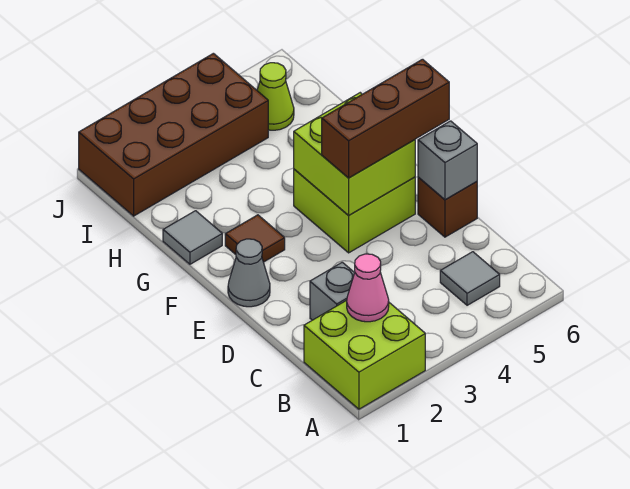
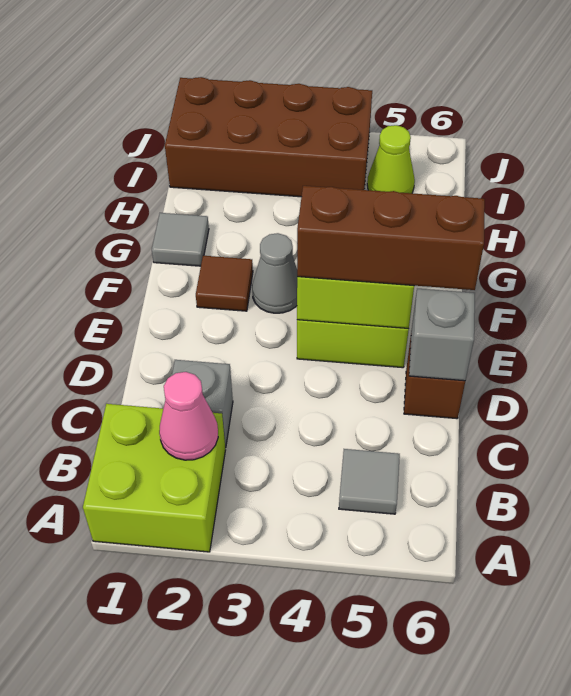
grey cone E1 level 1 -> grey cone F3 level 1

